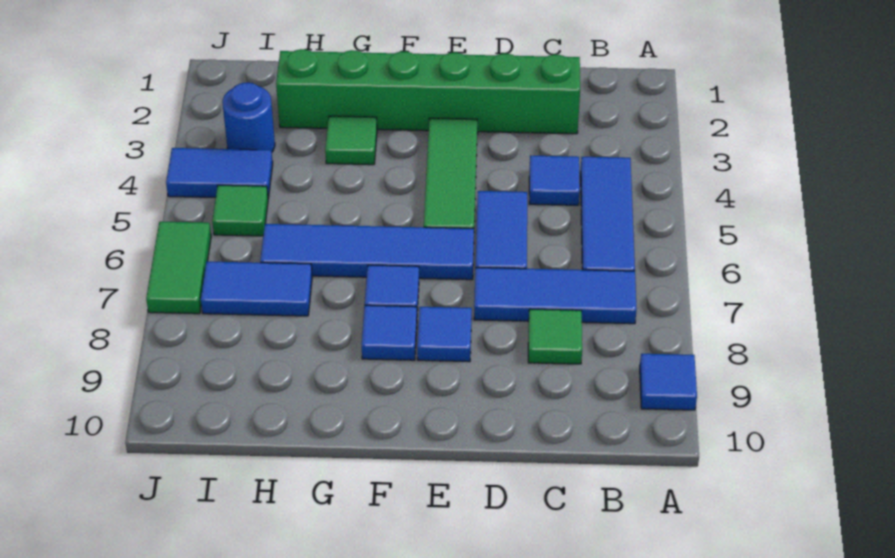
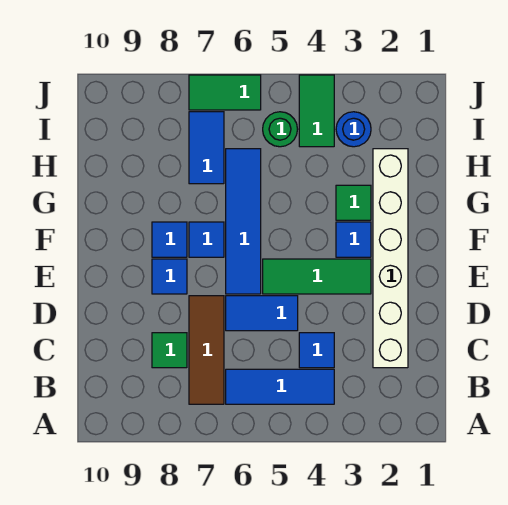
blue tile A9 level 1 -> blue tile F3 level 1
blue tile B7:D7 level 1 -> brown tile B7:D7 level 1
green brick C2:H2 level 1 -> white brick C2:H2 level 1
blue tile I4:J4 level 1 -> green tile I4:J4 level 1
green tile I5 level 1 -> green round brick I5 level 1

